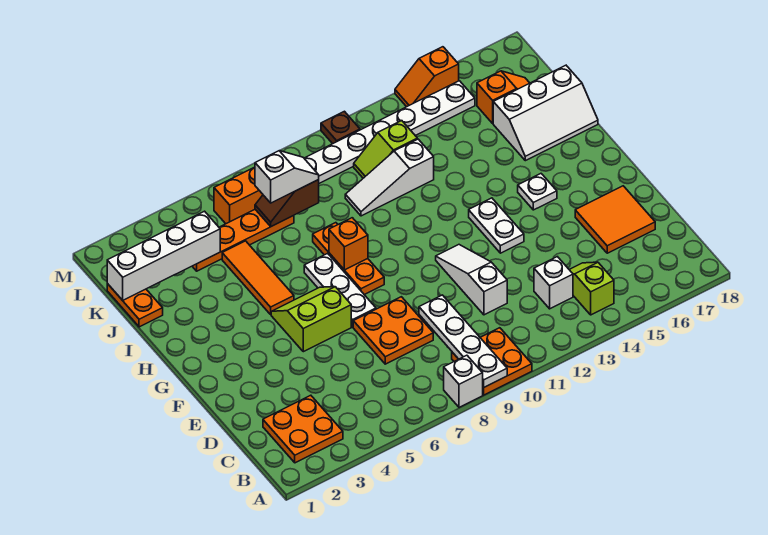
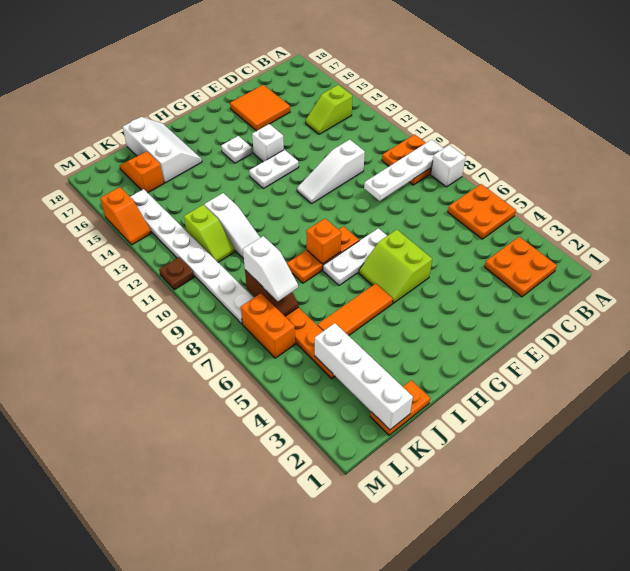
white brick C13 level 1 -> white brick F14 level 1
orange plate D7:E8 level 1 -> orange plate A5:B6 level 1
white slope K7:K8 level 3 top 7 -> white slope K7:K8 level 3 top 8

